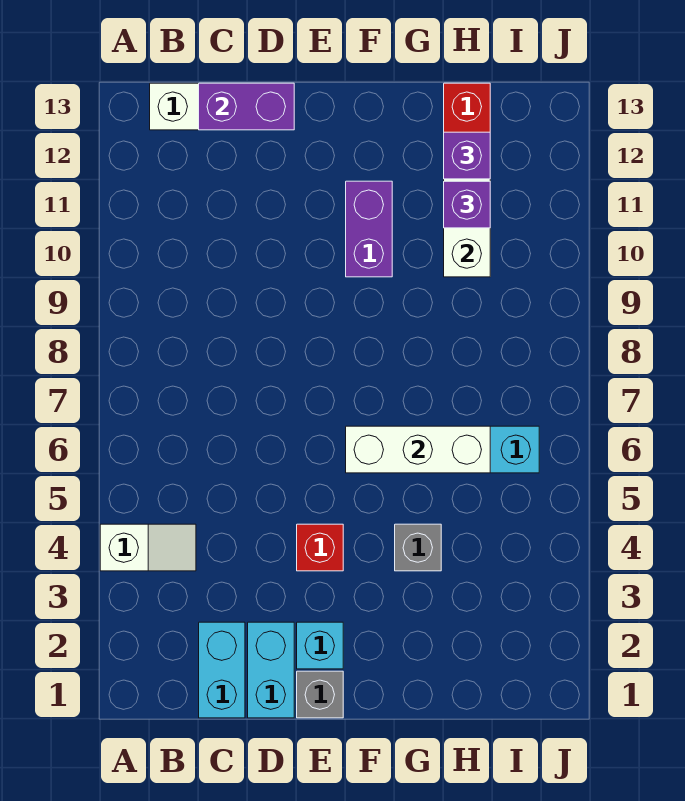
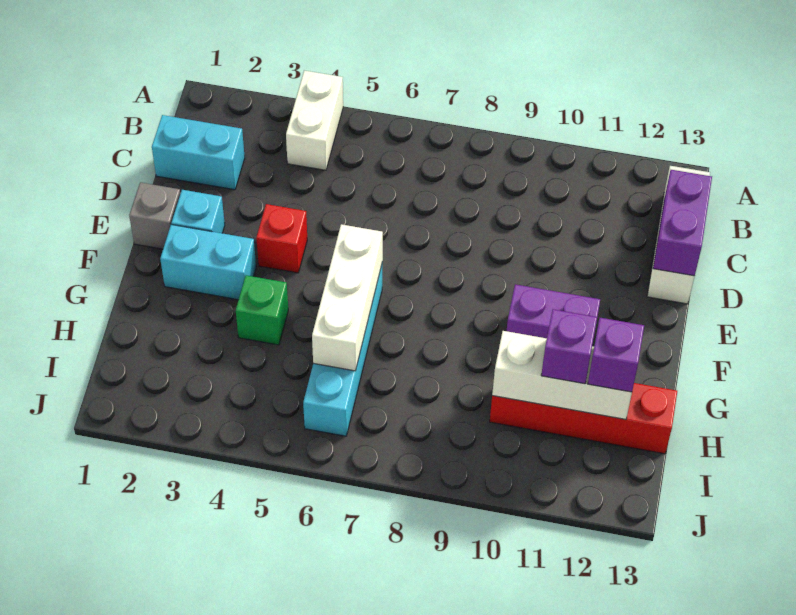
white slope A4:B4 level 1 top A -> white brick A4:B4 level 1
cyan brick D1:D2 level 1 -> cyan brick F2:F3 level 1
grey brick G4 level 1 -> green brick G4 level 1

